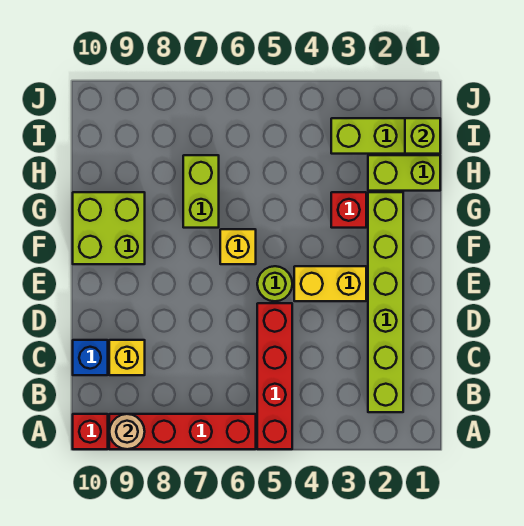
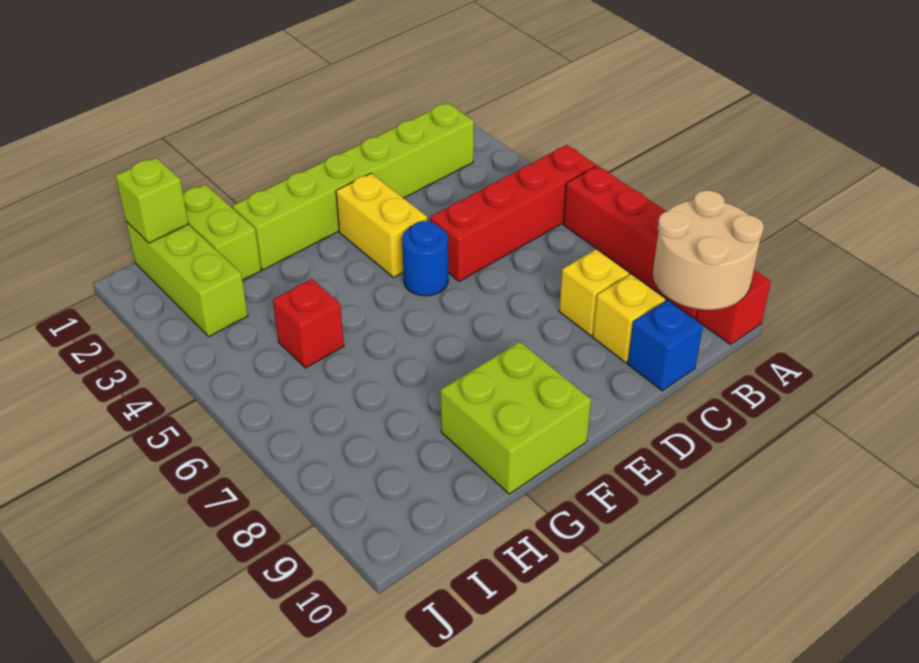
tan round brick A9 level 2 -> tan round brick A9:B10 level 2
lime round brick E5 level 1 -> blue round brick E5 level 1
yellow brick F6 level 1 -> yellow brick C8 level 1
red brick G3 level 1 -> red brick H5 level 1
lime brick G7:H7 level 1 -> none

